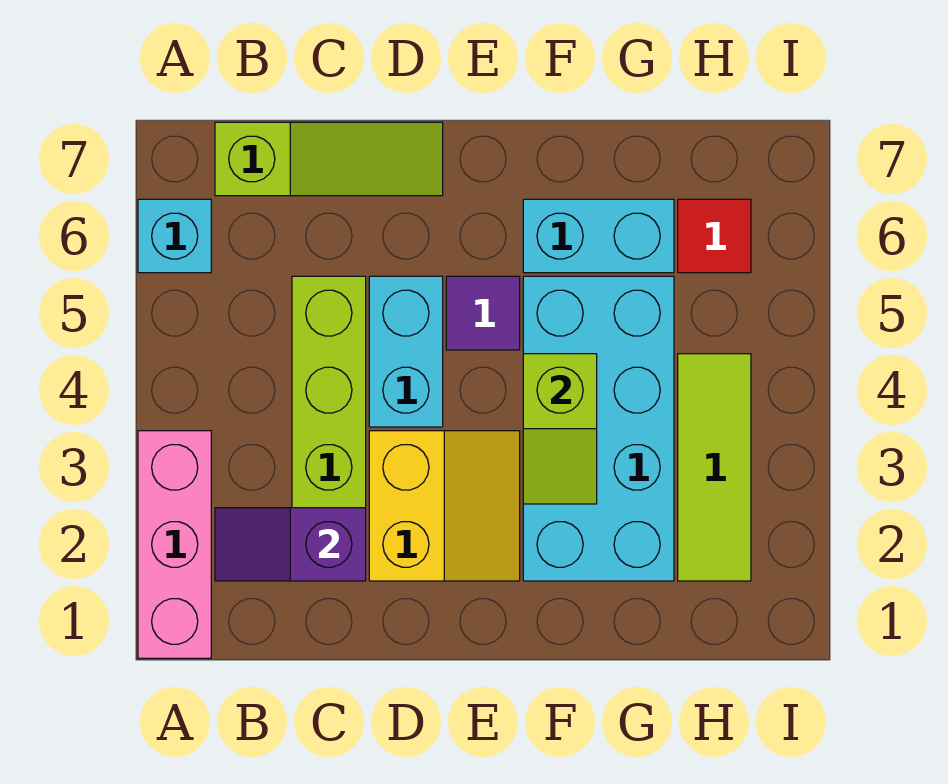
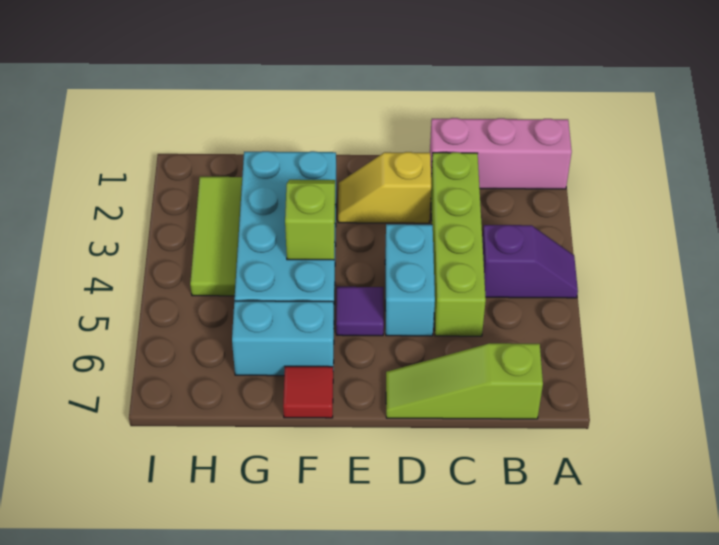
pink brick A1:A3 level 1 -> pink brick A1:C1 level 1
cyan brick A6 level 1 -> none
purple slope B2:C2 level 2 top C -> purple slope A4:B4 level 1 top B
yellow slope D2:E3 level 1 top D -> yellow slope D2:E2 level 1 top D
red tile H6 level 1 -> red tile F7 level 1

